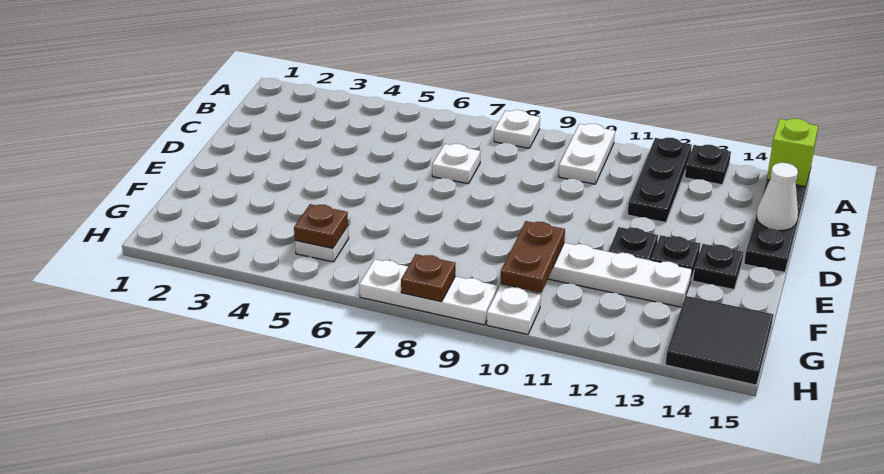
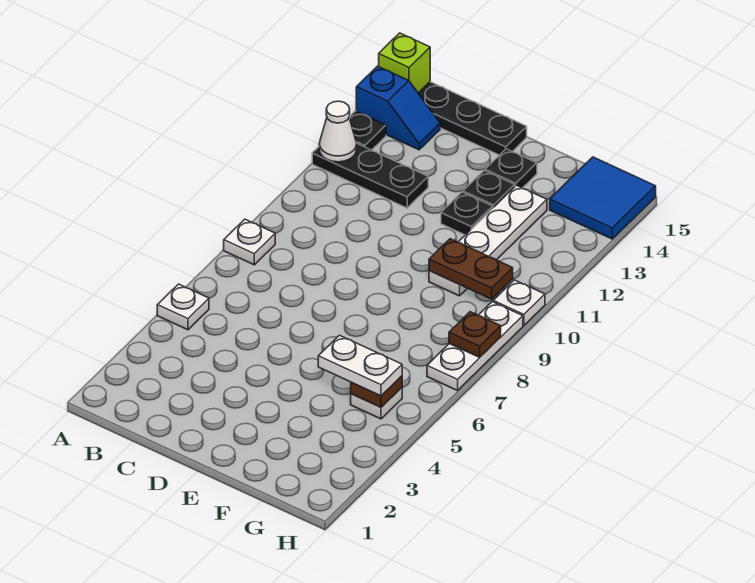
white plate A10:B10 level 1 -> white plate F5:G5 level 3
none -> blue slope A14:B14 level 1 top A
white plate C7 level 1 -> white plate A5 level 1
white cone C15 level 2 -> white cone A12 level 2
black tile G14:H15 level 1 -> blue tile G14:H15 level 1

